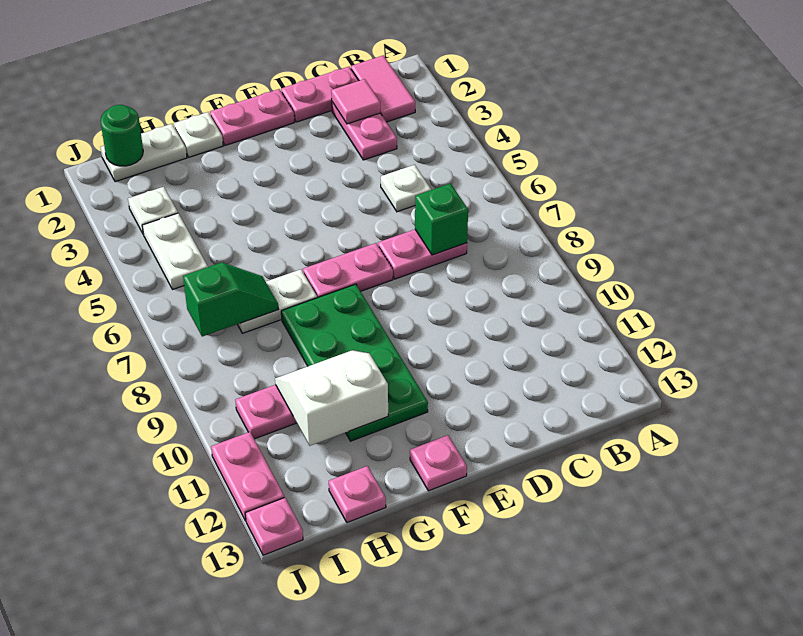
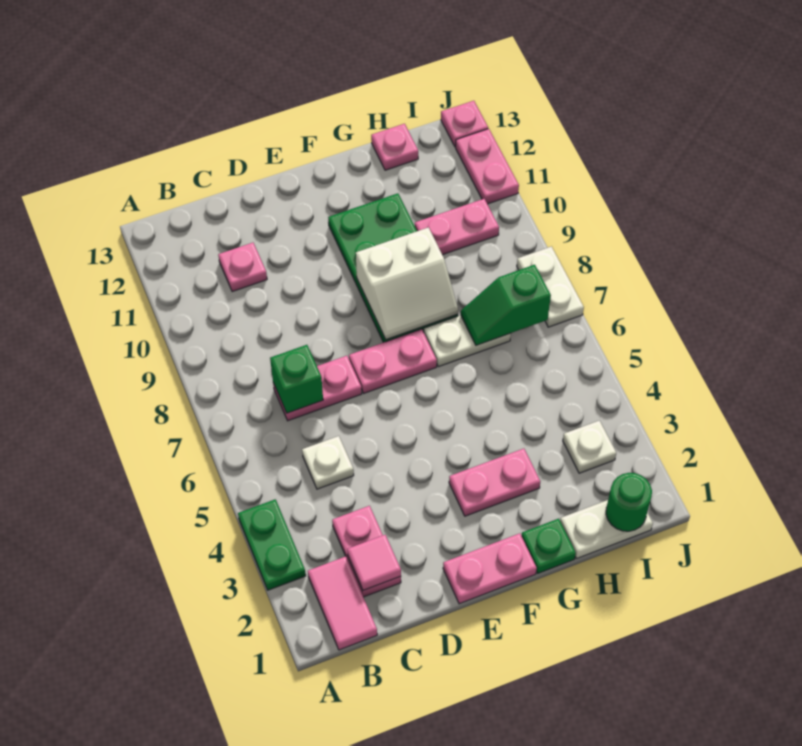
none -> green plate A3:A4 level 1
pink plate C1:D1 level 1 -> pink plate F3:G3 level 1
pink plate F13 level 1 -> pink plate C11 level 1
white plate G1 level 1 -> green plate G1 level 1
white slope G10:H11 level 2 top 11 -> white slope F8:G9 level 2 top 9
white plate I4:I5 level 1 -> white plate J7:J8 level 1

